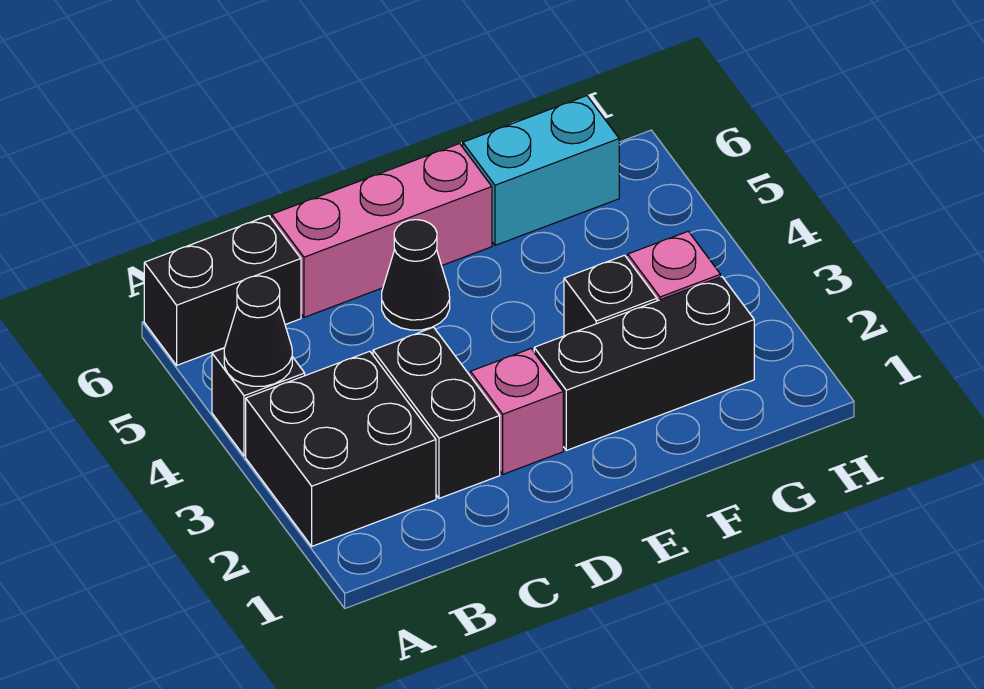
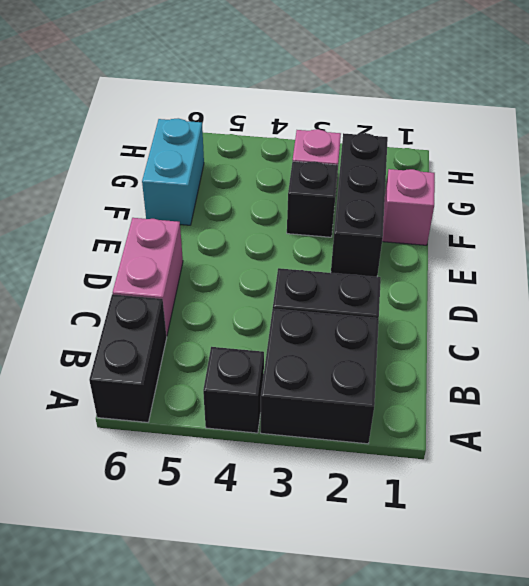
black cone A4 level 2 -> none
pink brick C6:E6 level 1 -> pink brick C6:D6 level 1
pink brick D2 level 1 -> pink brick F1 level 1
black cone D5 level 1 -> none

